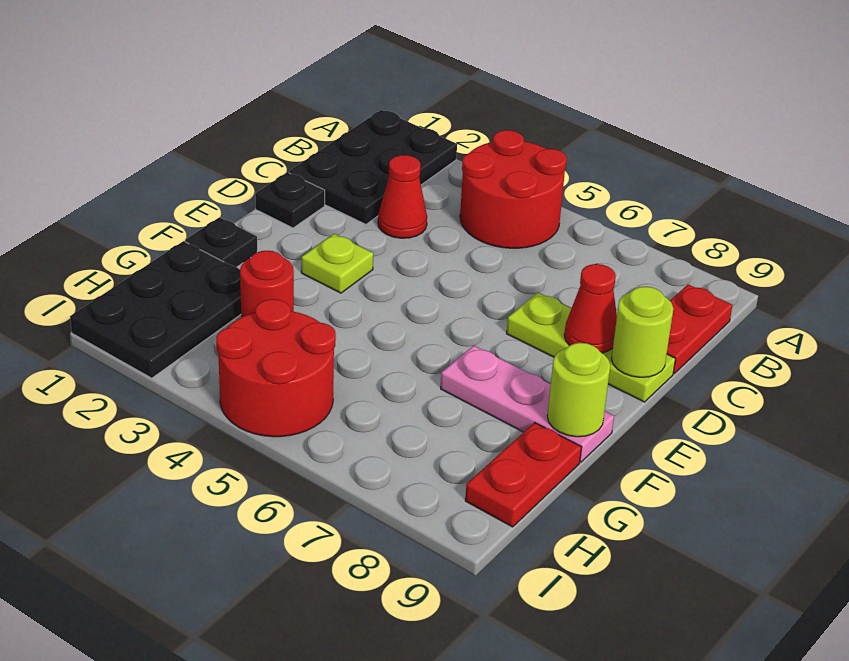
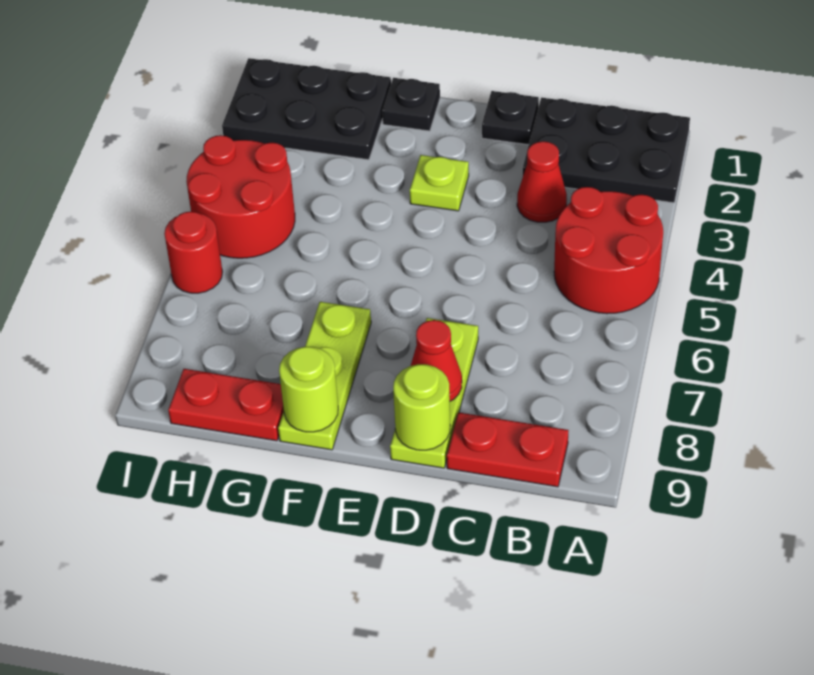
pink plate F7:F9 level 1 -> lime plate F7:F9 level 1
red round brick G3 level 1 -> red round brick I6 level 1

